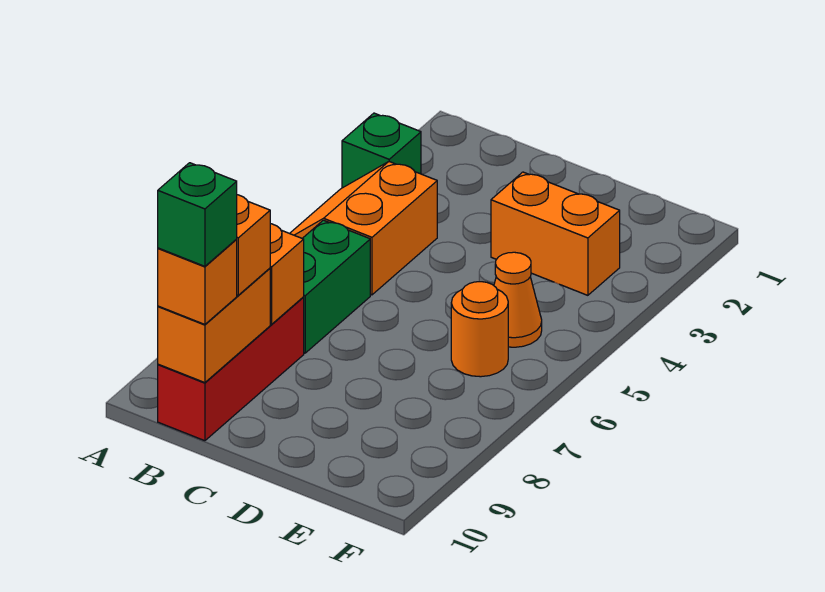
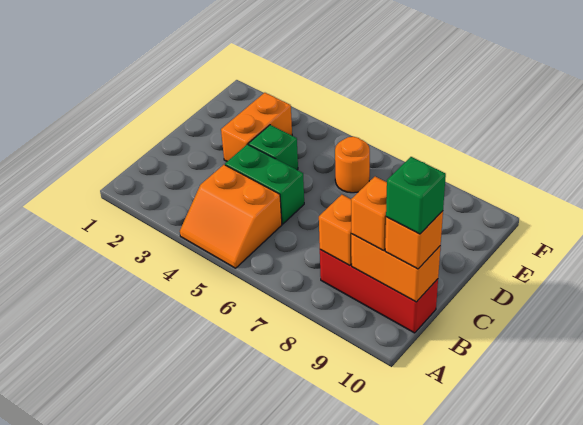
green brick A3 level 1 -> green brick D4 level 1
green brick B6:B7 level 1 -> green brick C4:C5 level 1
orange cone E5 level 1 -> none

